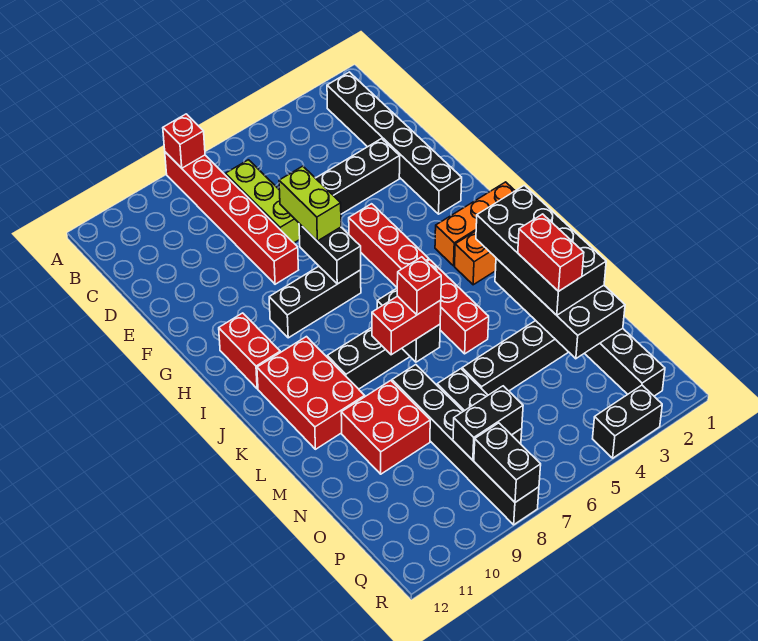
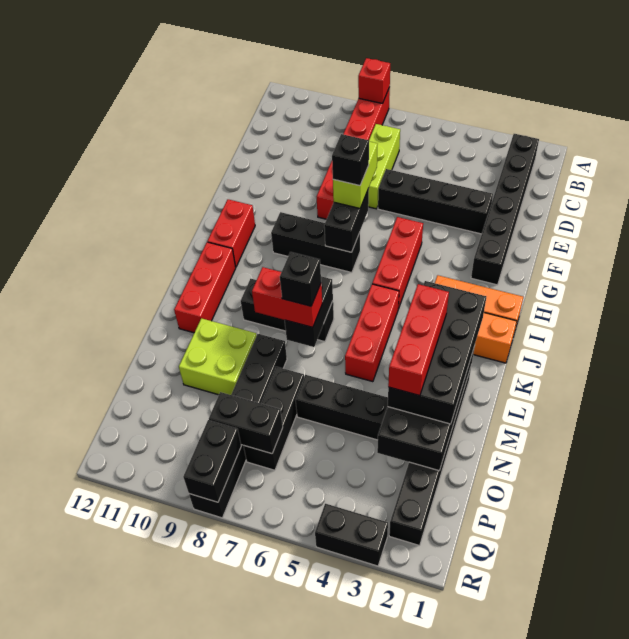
none -> black brick G7 level 4
red brick J10:L11 level 1 -> red brick J11:L11 level 1
red brick L7 level 4 -> black brick L7 level 4
red brick M3:N3 level 4 -> red brick L3:N3 level 4
red brick M9:N10 level 1 -> lime brick M9:N10 level 1

